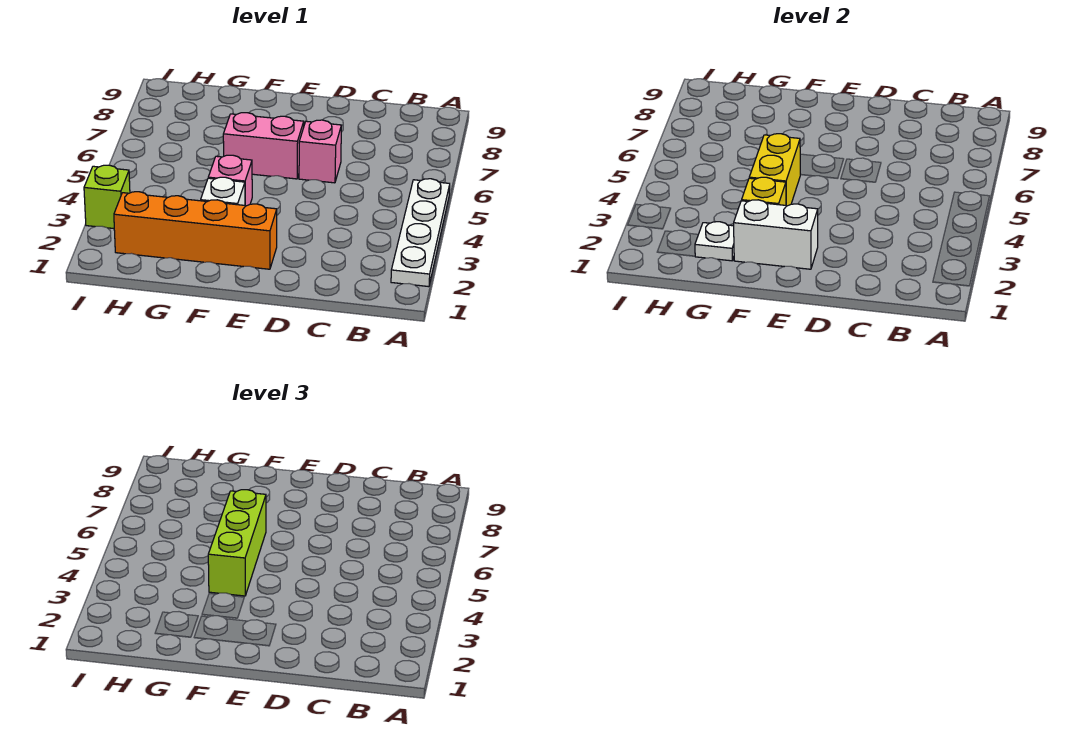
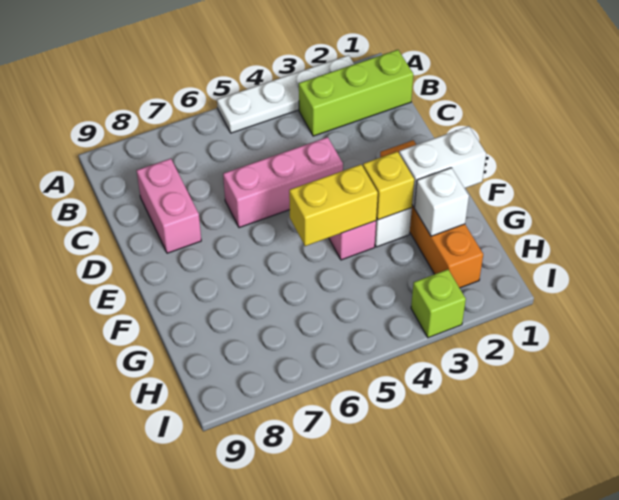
pink brick D6 level 1 -> pink brick D4:D6 level 1
white brick E2:F2 level 2 -> white brick F1:F2 level 2
pink brick E6:F6 level 1 -> pink brick C8:D8 level 1
lime brick F4:F6 level 3 -> lime brick B1:B3 level 1
white plate G2 level 2 -> white brick G2 level 2

